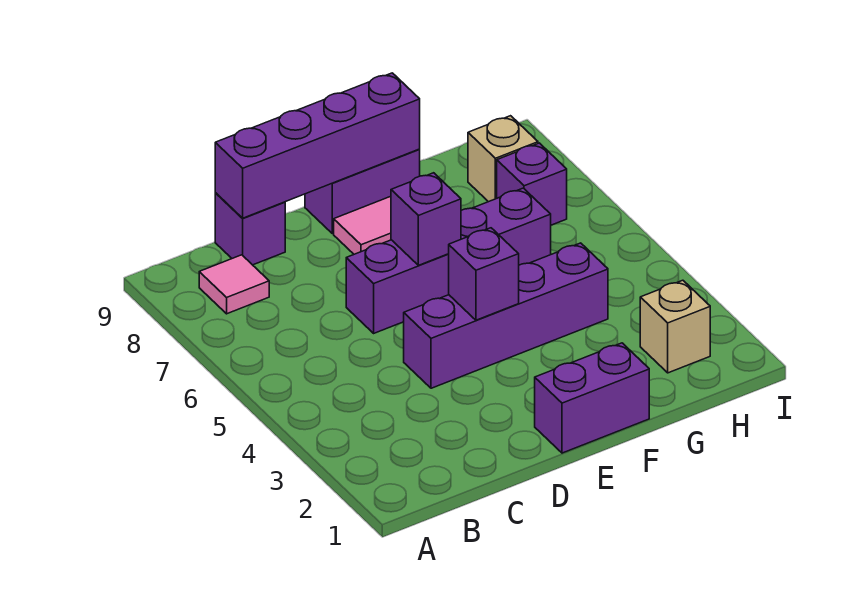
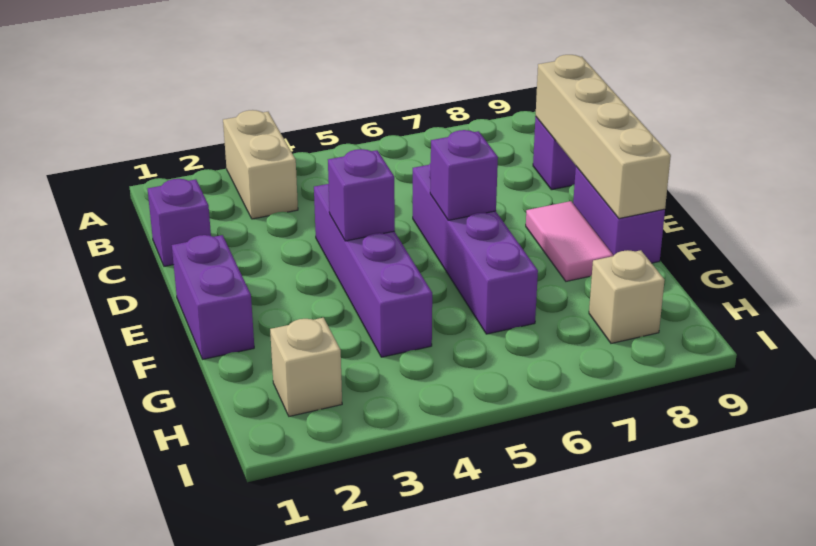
none -> tan brick A3:B3 level 1
pink tile B8 level 1 -> none
purple brick C9:F9 level 2 -> tan brick C9:F9 level 2
purple brick H7 level 1 -> purple brick C1 level 1

